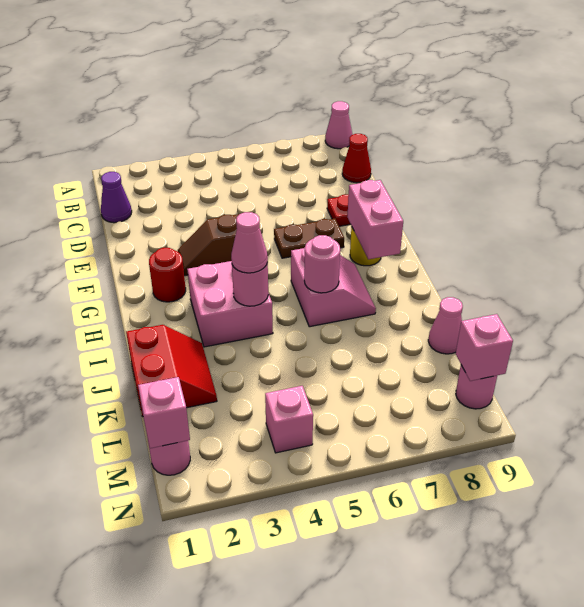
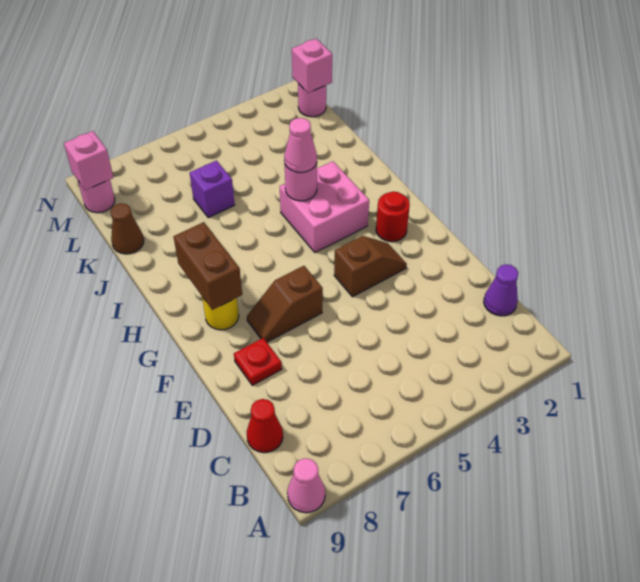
brown plate F6:F7 level 1 -> brown slope F6:F7 level 1 top 6
pink brick G8:H8 level 2 -> brown brick G8:H8 level 2
pink slope H6:I7 level 1 top 6 -> none
pink round brick I6 level 2 -> none
red slope J1:K2 level 1 top 1 -> none
none -> purple brick K6 level 1
pink cone K9 level 1 -> brown cone K9 level 1
pink brick M4 level 1 -> none

